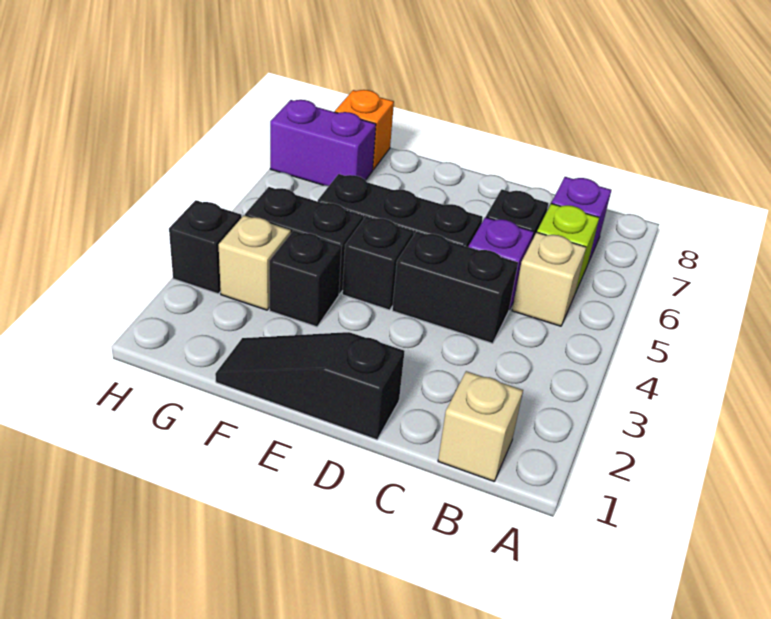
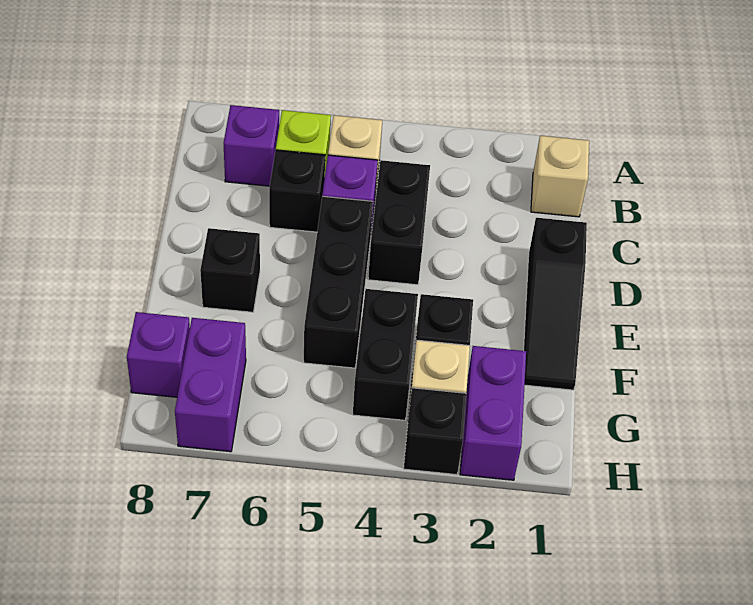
black brick E4 level 1 -> black brick E7 level 1
none -> purple brick G2:H2 level 1
orange brick G8 level 1 -> purple brick G8 level 1

